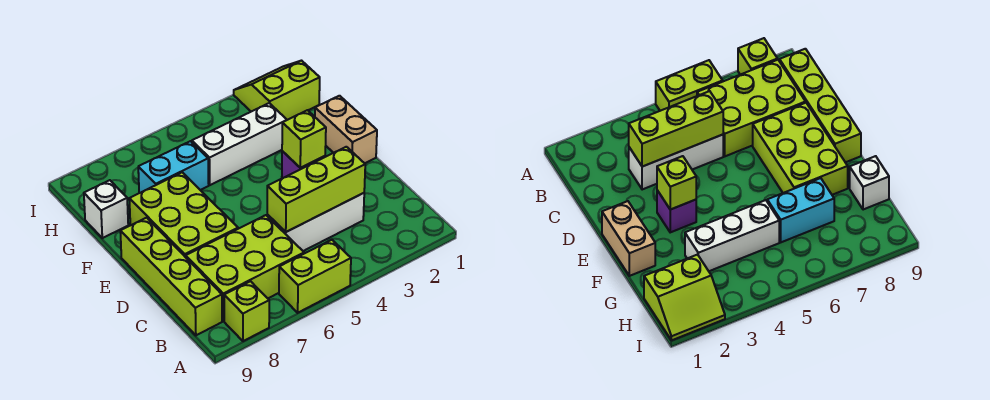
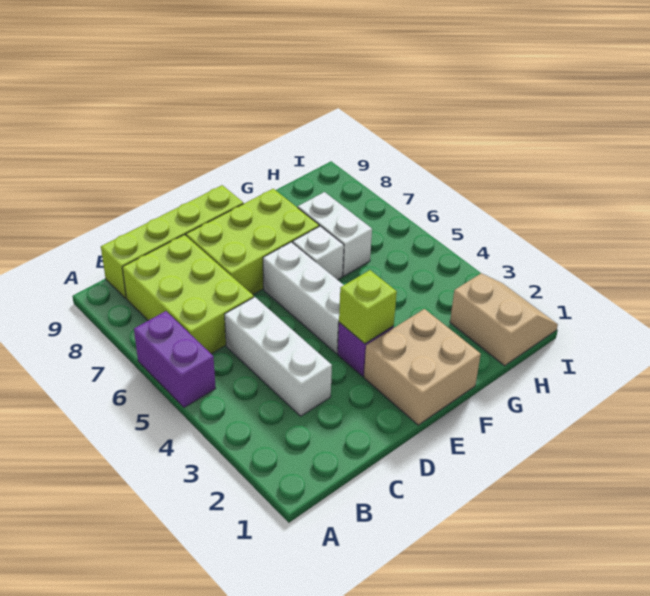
lime brick A5:A6 level 1 -> purple brick A5:A6 level 1
lime brick A8 level 1 -> none
lime brick C3:C5 level 2 -> none
tan brick E1:F1 level 1 -> tan brick E1:F2 level 1
white brick G3:G5 level 1 -> white brick E4:E6 level 1
cyan brick G6:G7 level 1 -> white brick G6:G7 level 1
white brick G9 level 1 -> white brick F6 level 1
lime slope H1:I2 level 1 top H -> tan slope H1:I2 level 1 top H

